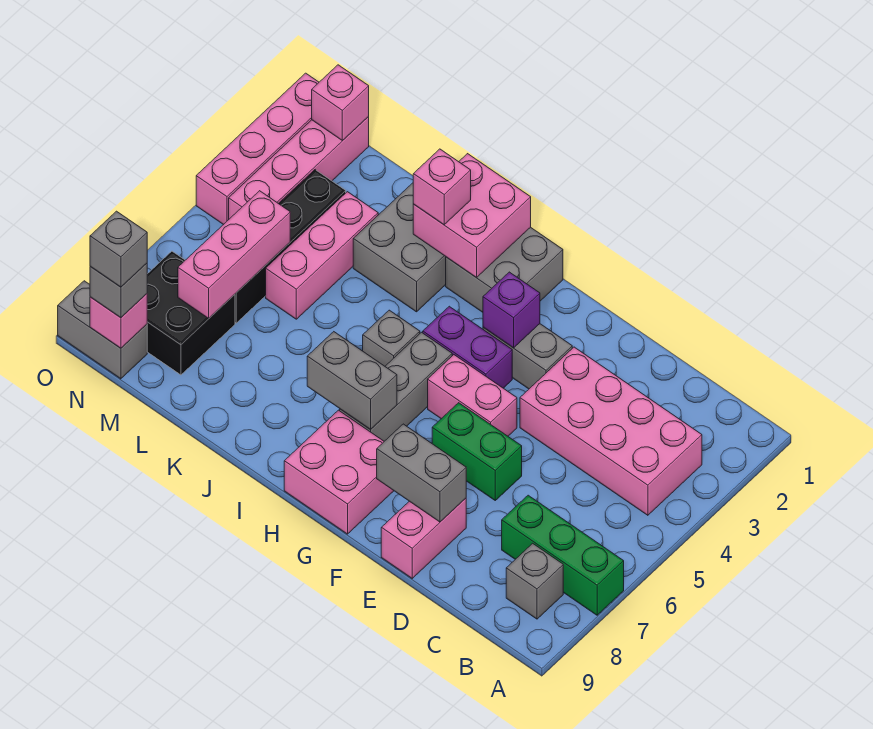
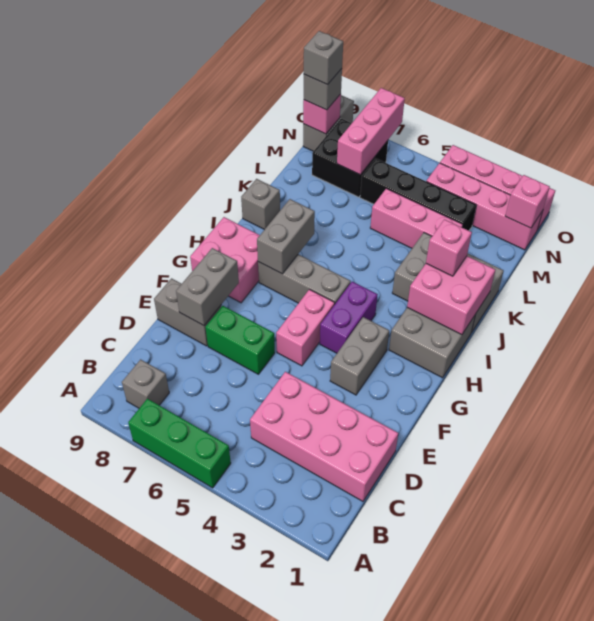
green brick A7:C7 level 1 -> green brick A5:A7 level 1
pink brick B3:E4 level 1 -> pink brick C1:D4 level 1
green brick E6:F6 level 1 -> green brick E6:E7 level 1
pink brick E8:E9 level 1 -> grey brick E8:E9 level 1
purple brick G3 level 2 -> none
grey brick I5 level 1 -> grey brick J9 level 1
pink brick M5:M7 level 2 -> pink brick M7:O7 level 2

